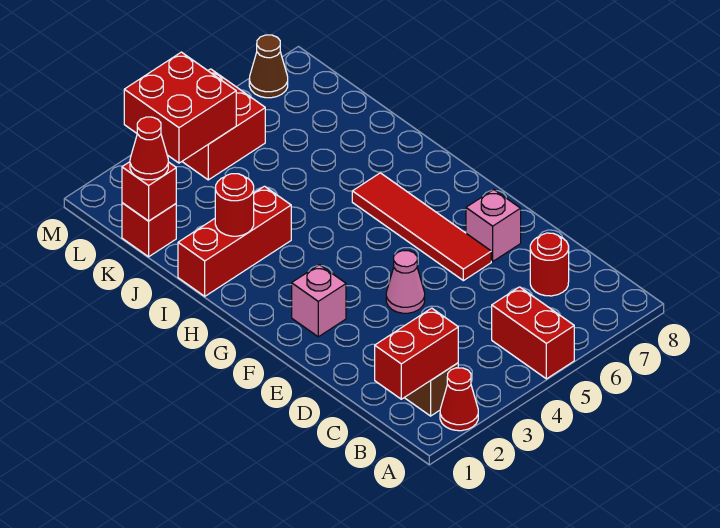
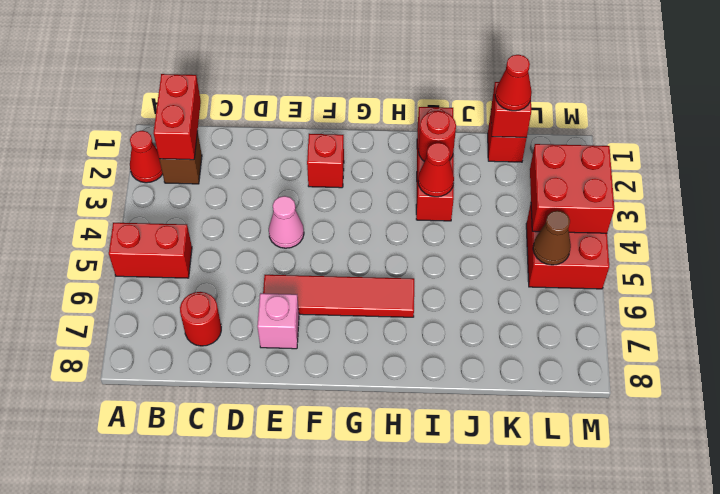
pink brick F2 level 1 -> red brick F2 level 1
none -> red cone I3 level 2
brown cone M7 level 1 -> brown cone L5 level 2

